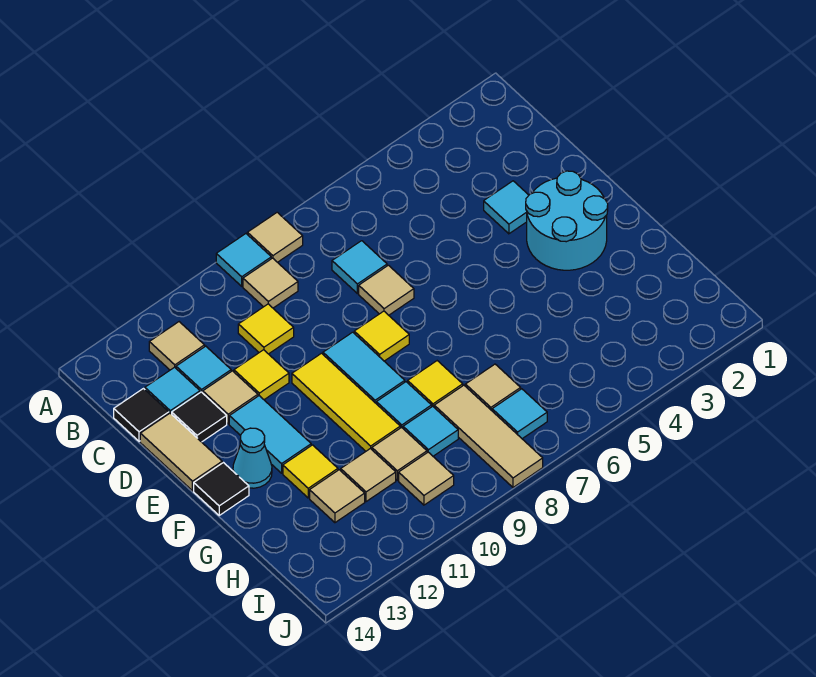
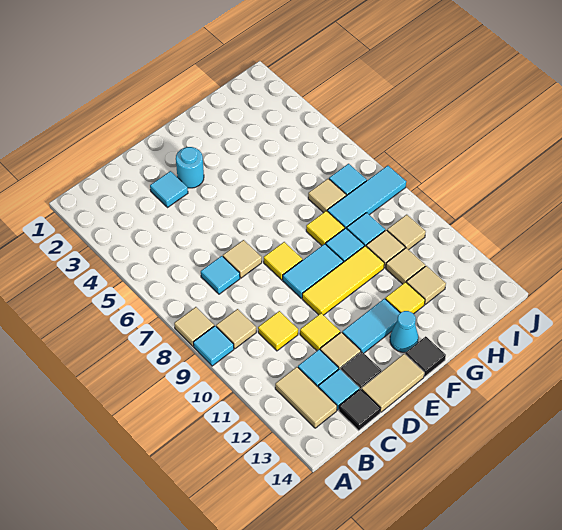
tan tile B12 level 1 -> tan tile B12:B13 level 1
cyan round brick E2:F3 level 1 -> cyan round brick E3 level 1
tan tile H8:J8 level 1 -> cyan tile H8:J8 level 1

